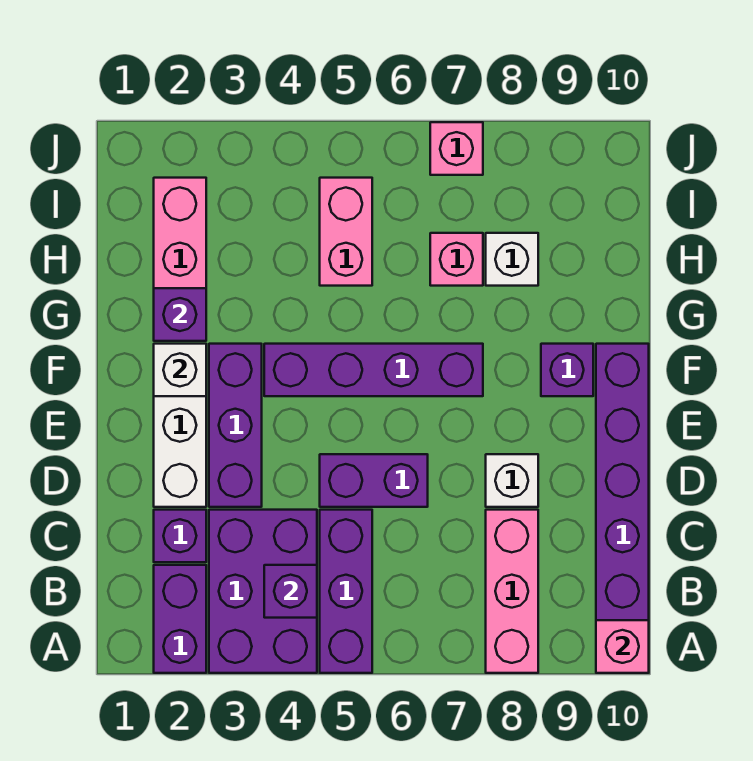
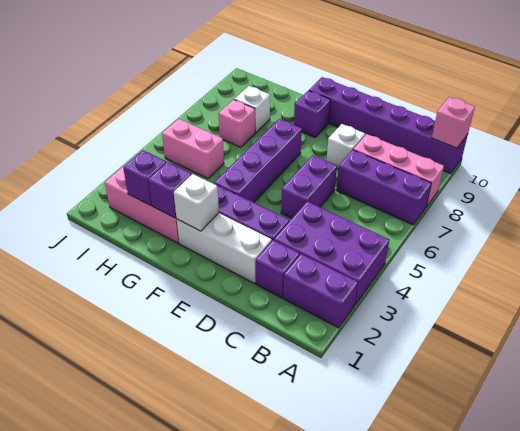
purple brick A5:C5 level 1 -> purple brick A7:C7 level 1
purple brick B4 level 2 -> purple brick H2 level 2
pink brick J7 level 1 -> none

